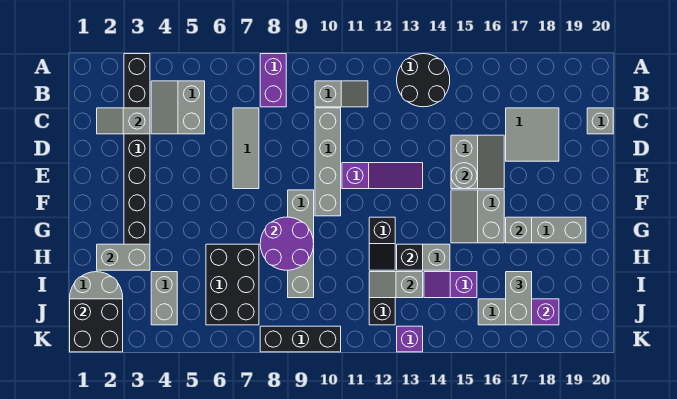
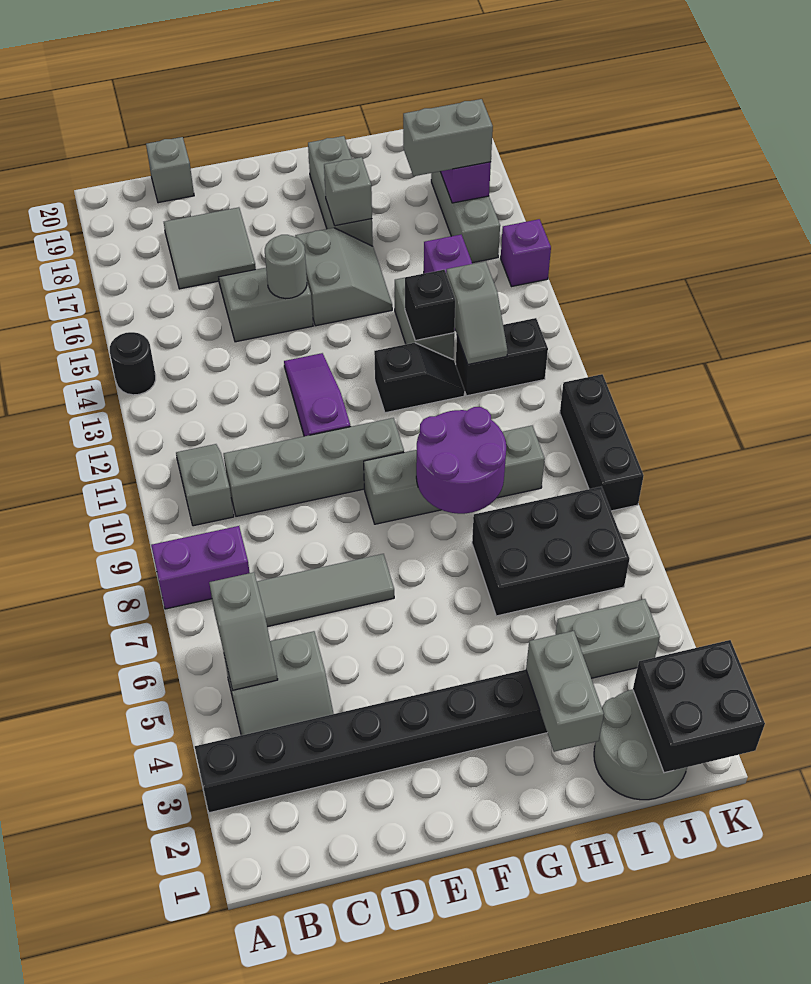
black round brick A13:B14 level 1 -> black round brick A14 level 1
grey slope C2:C3 level 2 top 3 -> grey slope B5:B6 level 2 top 6
grey slope F15:G16 level 1 top 16 -> grey slope F15:G16 level 1 top F
purple brick K13 level 1 -> purple brick K15 level 1

